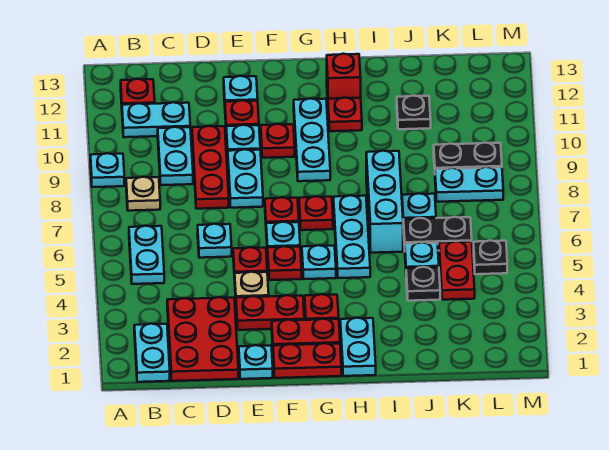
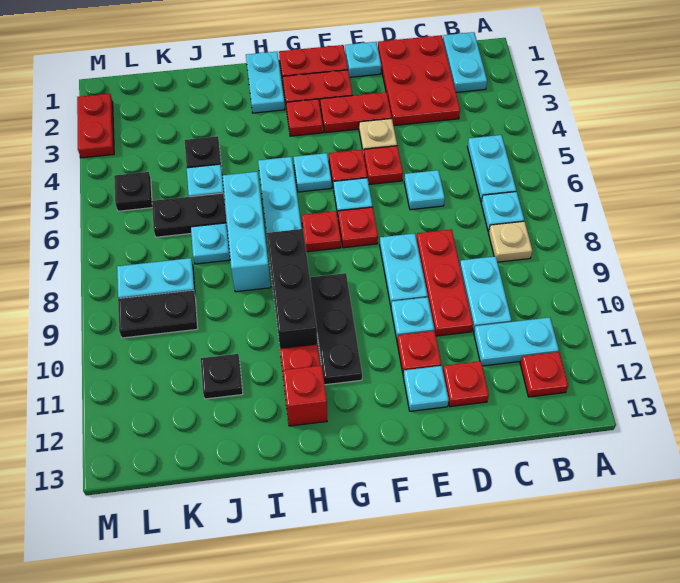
cyan plate A9 level 1 -> cyan plate B7 level 1
red plate F10 level 1 -> red plate D12 level 1
cyan plate G9:G11 level 1 -> black plate G9:G11 level 1
none -> black brick H8:H10 level 1
red plate K4:K5 level 1 -> red plate M2:M3 level 1

